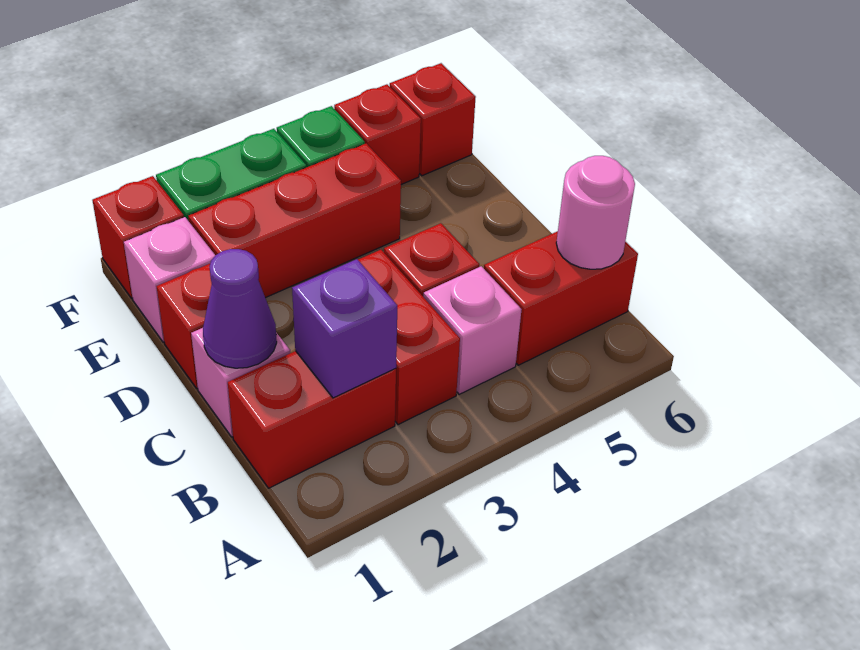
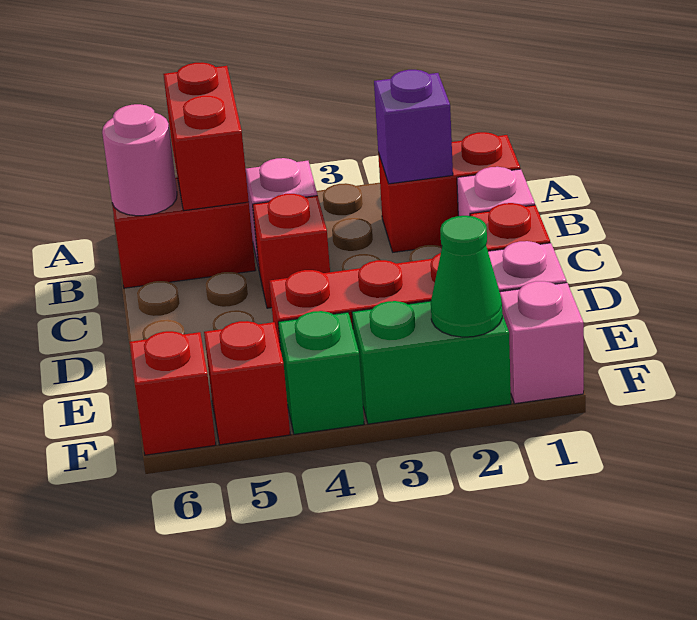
red brick B3:C3 level 1 -> red brick A5:B5 level 2
purple cone C1 level 2 -> none
red brick F1 level 1 -> pink brick F1 level 1
none -> green cone F2 level 2

